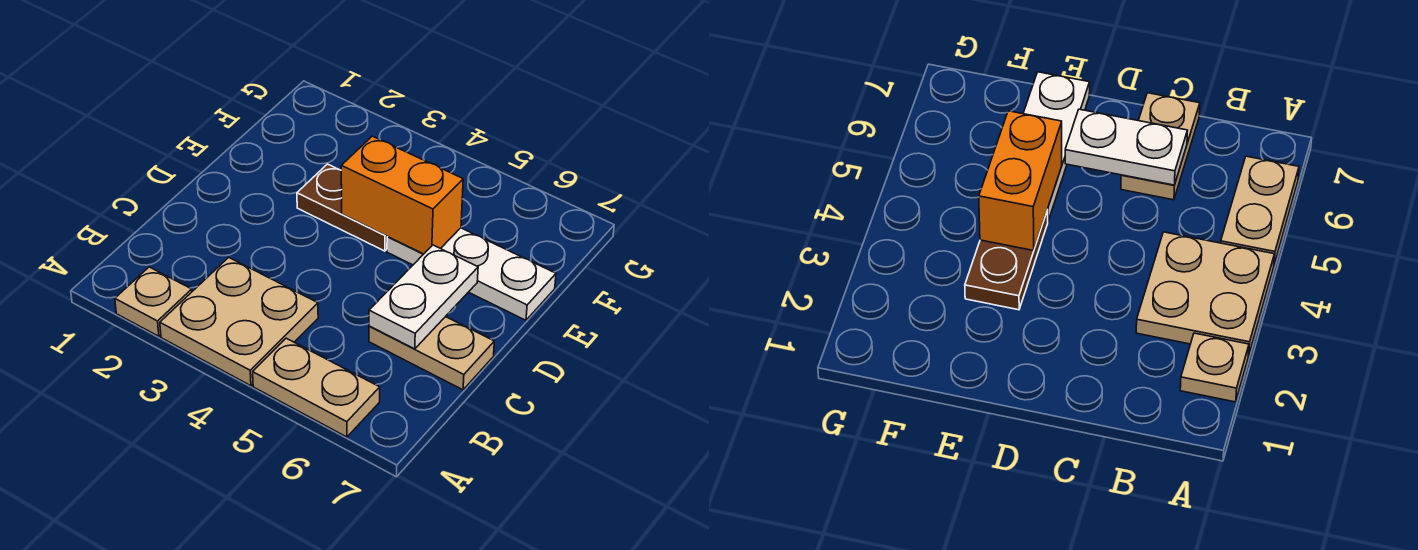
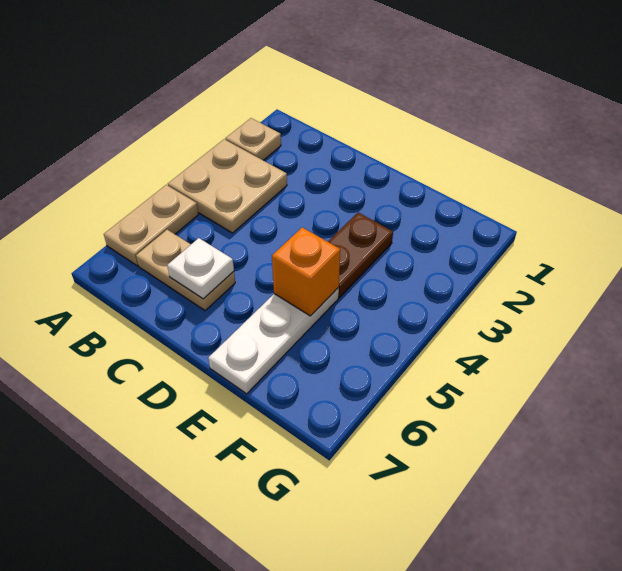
tan plate C6:C7 level 1 -> tan plate B6:C6 level 1
white plate C6:D6 level 2 -> white plate C6 level 2
orange brick E4:E5 level 2 -> orange brick E5 level 2

